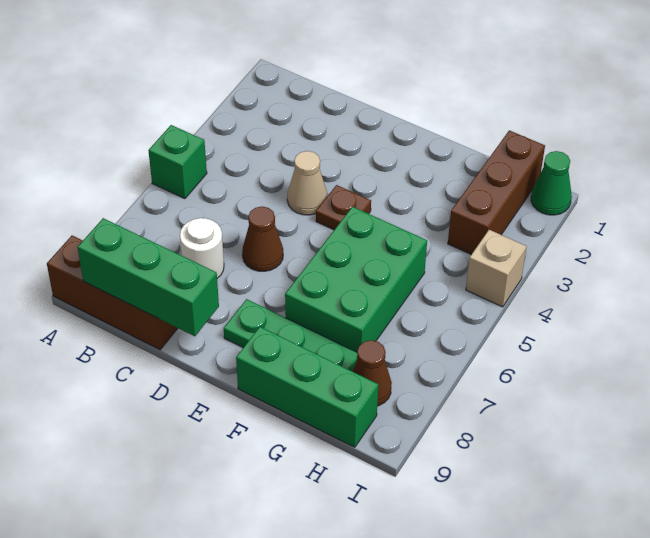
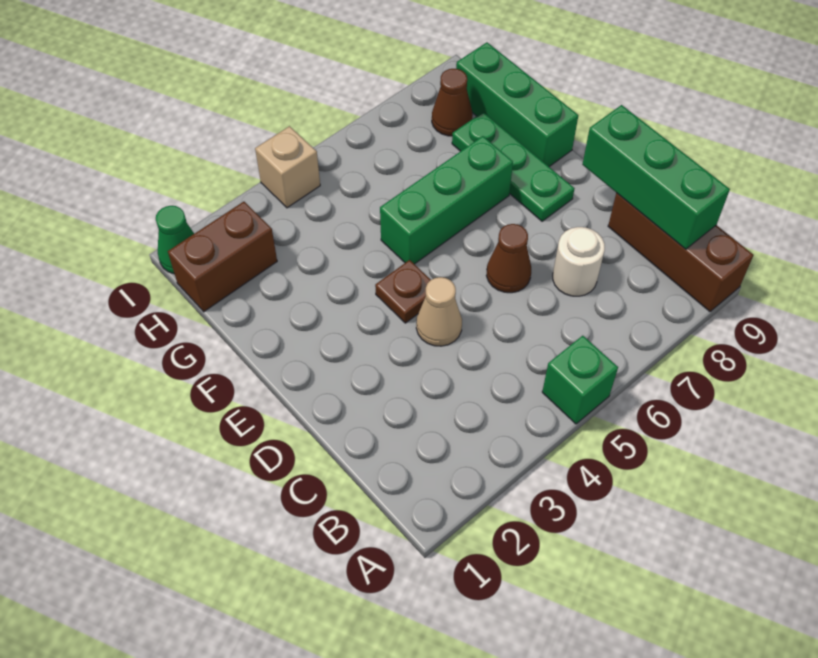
green brick F5:G7 level 1 -> green brick F5:F7 level 1
brown brick H1:H3 level 1 -> brown brick H1:H2 level 1

